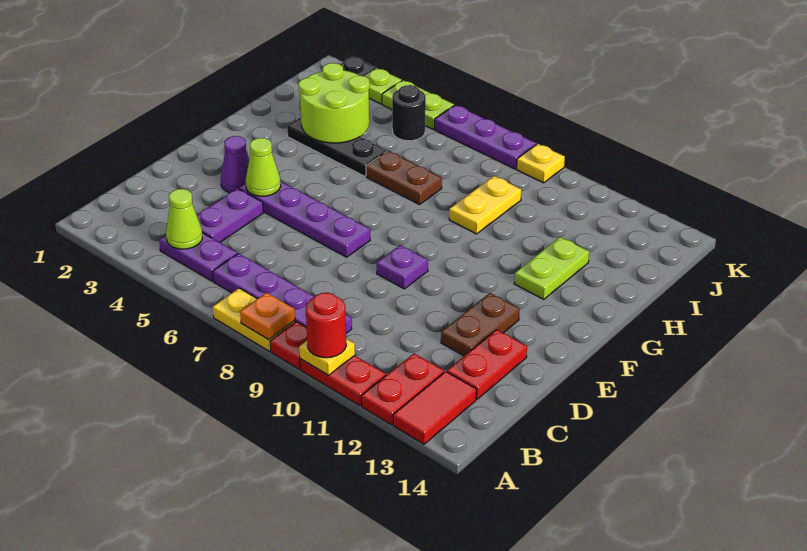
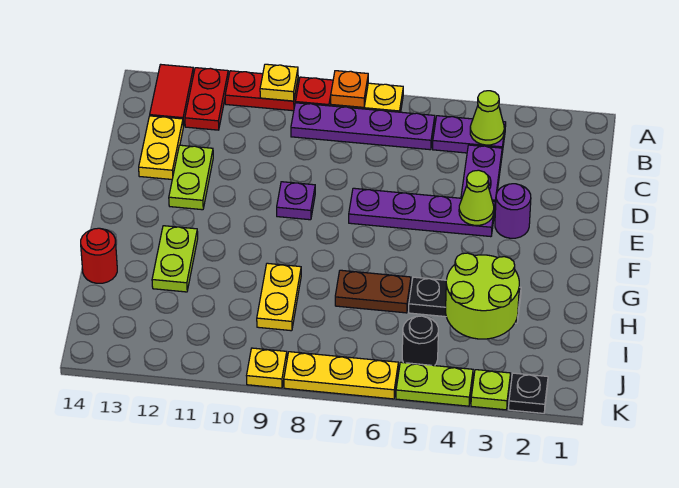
red round brick A10 level 3 -> red round brick H14 level 1
red plate C13:D13 level 1 -> yellow plate C13:D13 level 1
brown plate D12:E12 level 1 -> lime plate D12:E12 level 1
purple cone E3 level 1 -> purple round brick E3 level 1
purple plate K6:K8 level 1 -> yellow plate K6:K8 level 1

